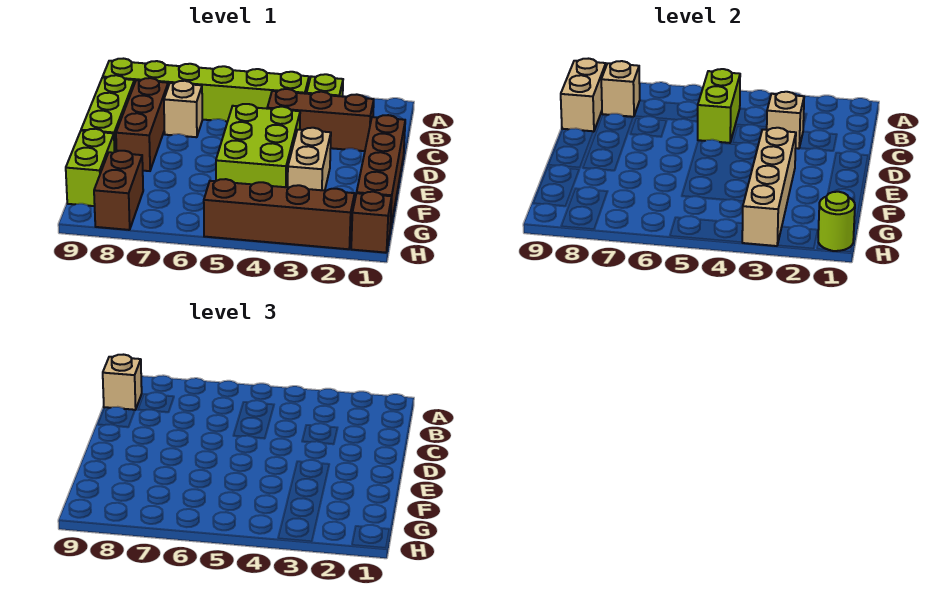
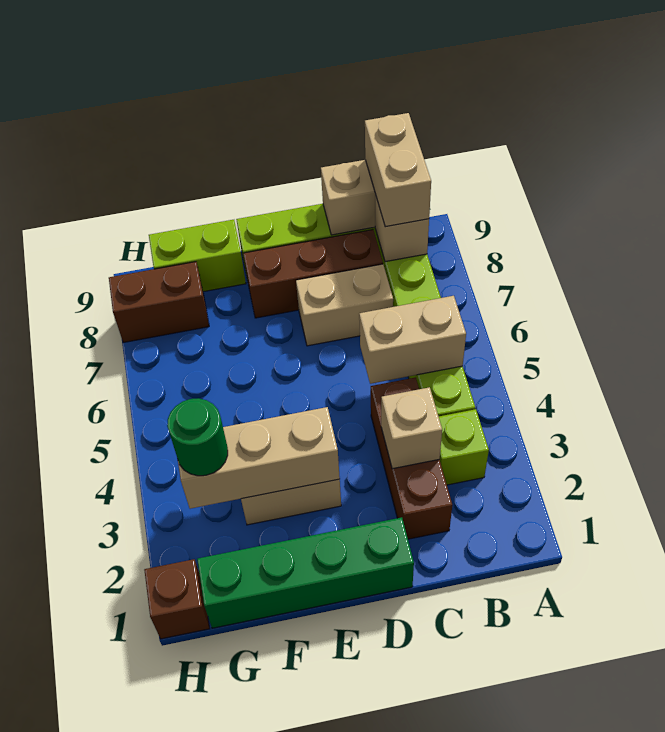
lime brick B5:C5 level 2 -> tan brick B5:C5 level 2
tan brick B9 level 3 -> tan brick B8:B9 level 3
tan brick C7 level 1 -> tan brick C7:D7 level 1
brown brick D1:G1 level 1 -> green brick D1:G1 level 1
lime brick D4:F5 level 1 -> none
tan brick E3:H3 level 2 -> tan brick E3:G3 level 2
none -> green round brick G3 level 3
lime round brick H1 level 2 -> none
brown brick H2:H5 level 1 -> none

